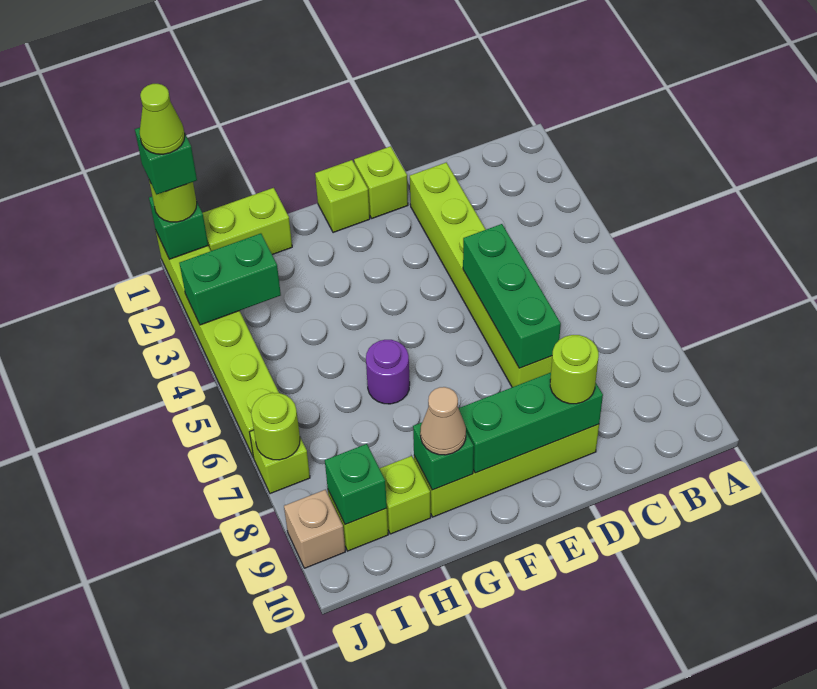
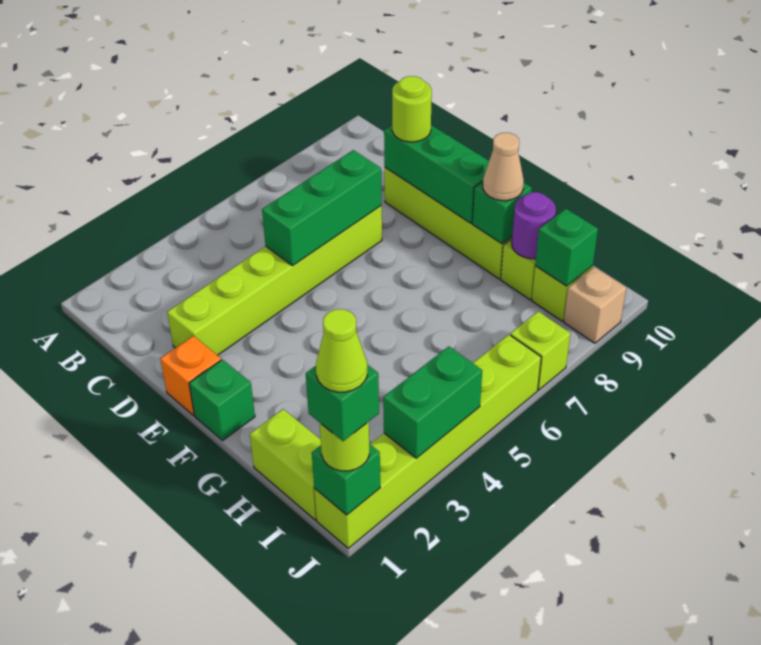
lime brick E1 level 1 -> orange brick E1 level 1
lime brick F1 level 1 -> green brick F1 level 1
purple round brick G6 level 1 -> purple round brick H9 level 2
green brick I3:J3 level 2 -> green brick J3:J4 level 2
lime round brick J7 level 2 -> none

